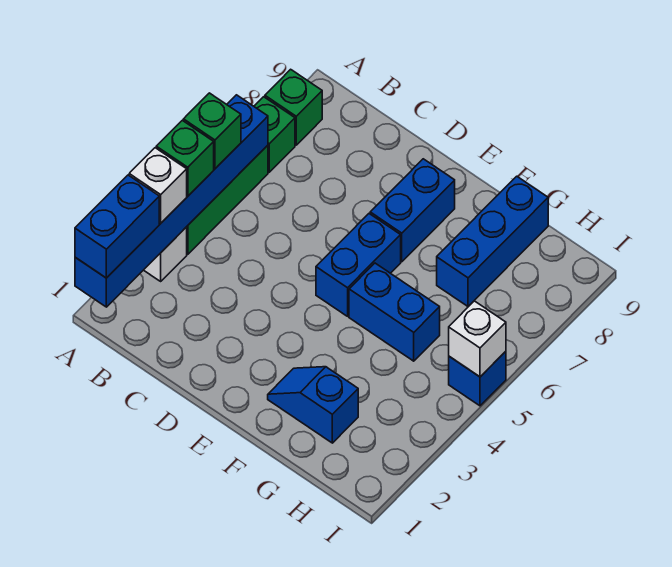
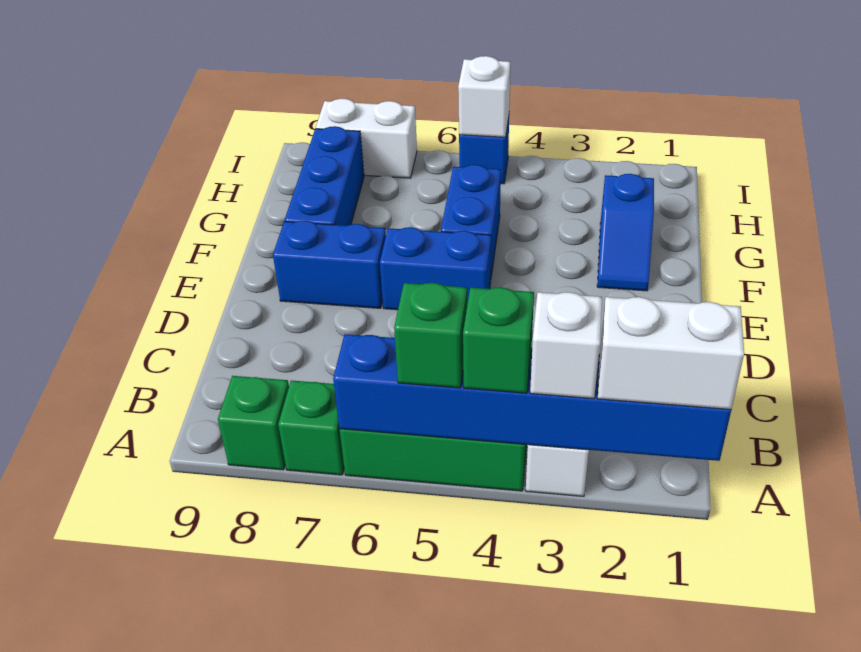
blue brick A1:A2 level 3 -> white brick A1:A2 level 3
blue brick G7:G9 level 1 -> blue brick F8:H8 level 1
none -> white brick I7:I8 level 1

